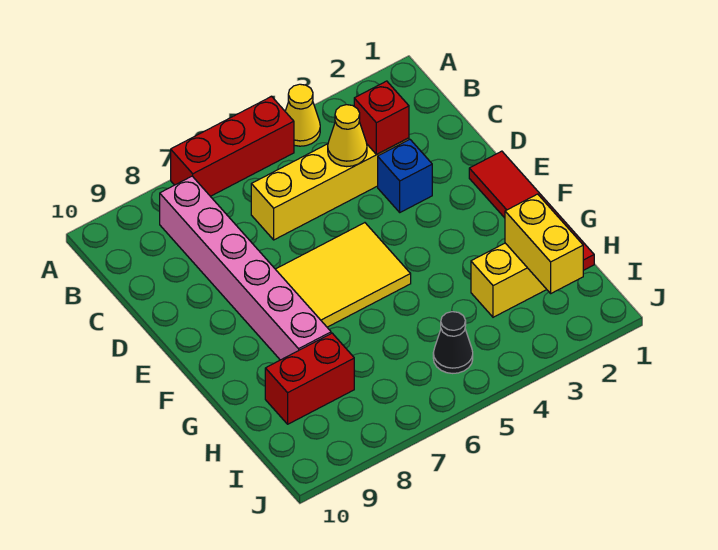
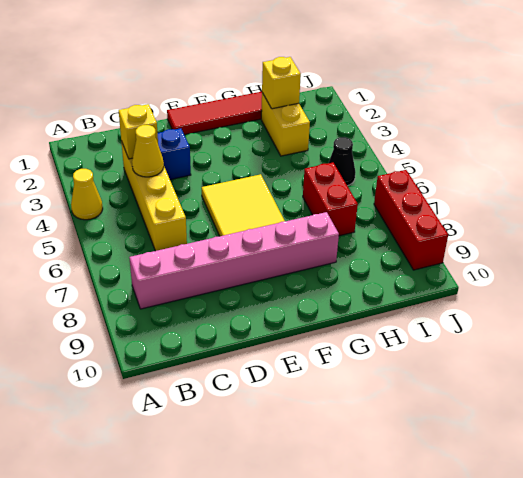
red brick A5:A7 level 1 -> red brick J7:J9 level 1
red brick C3 level 2 -> yellow brick C3 level 2
yellow brick H2:I2 level 2 -> yellow brick H2 level 2
red brick H8:H9 level 1 -> red brick H6:H7 level 1

